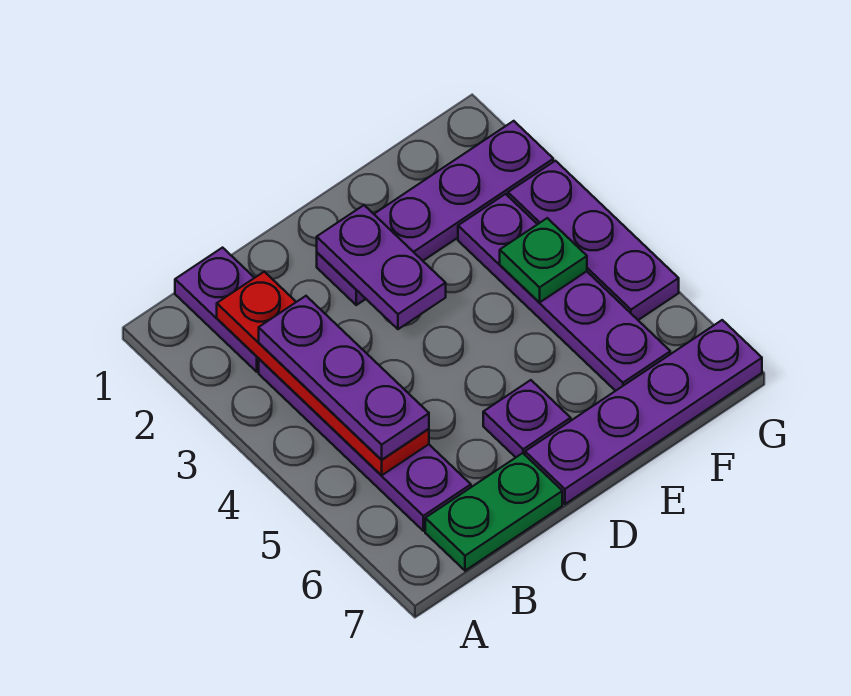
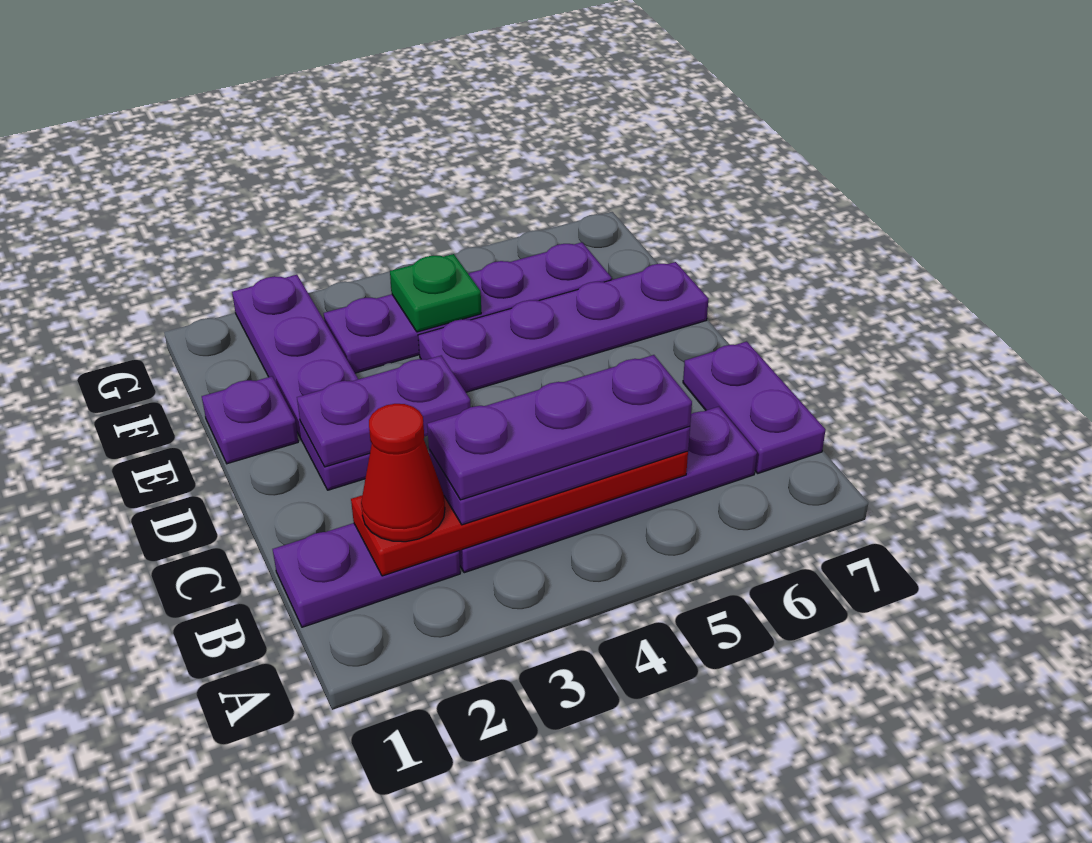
none -> red cone B2 level 3
green plate B7:C7 level 1 -> purple plate B7:C7 level 1
purple plate D6 level 1 -> purple plate E1 level 1
purple plate D7:G7 level 1 -> purple plate E4:E7 level 1
purple plate G3:G5 level 1 -> purple plate B3:B5 level 4

